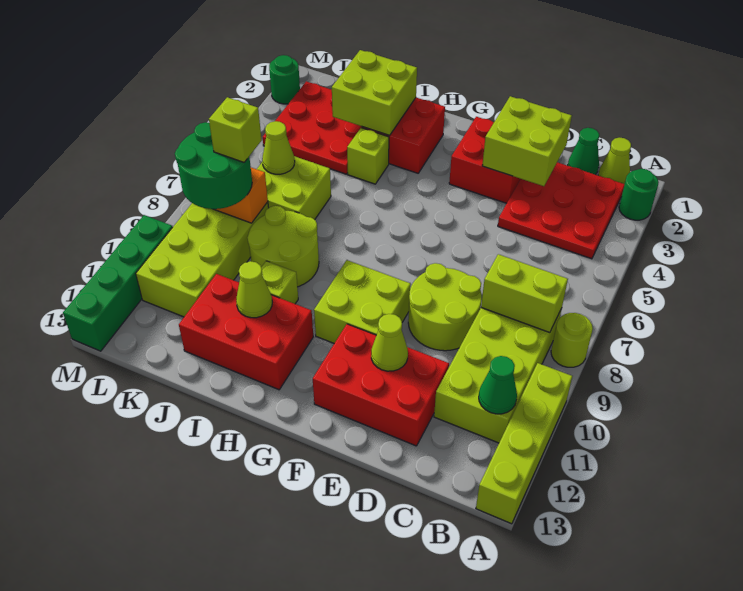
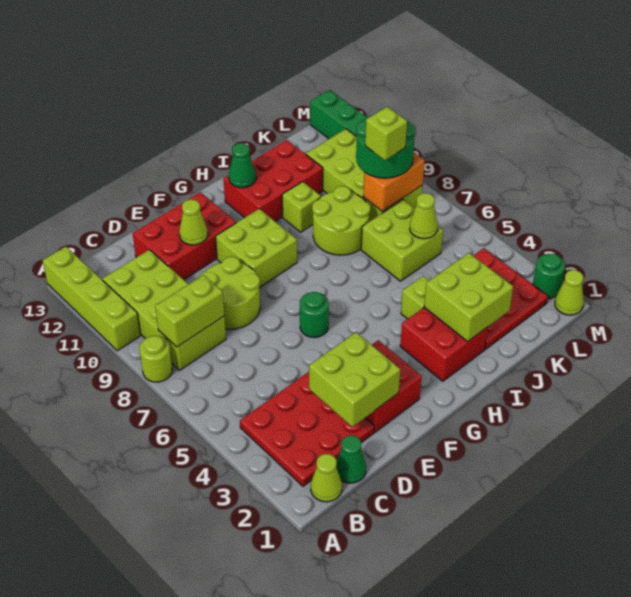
green round brick A2 level 1 -> green round brick F6 level 1
green cone B11 level 2 -> green cone H12 level 2
lime cone I11 level 2 -> lime cone M1 level 1

